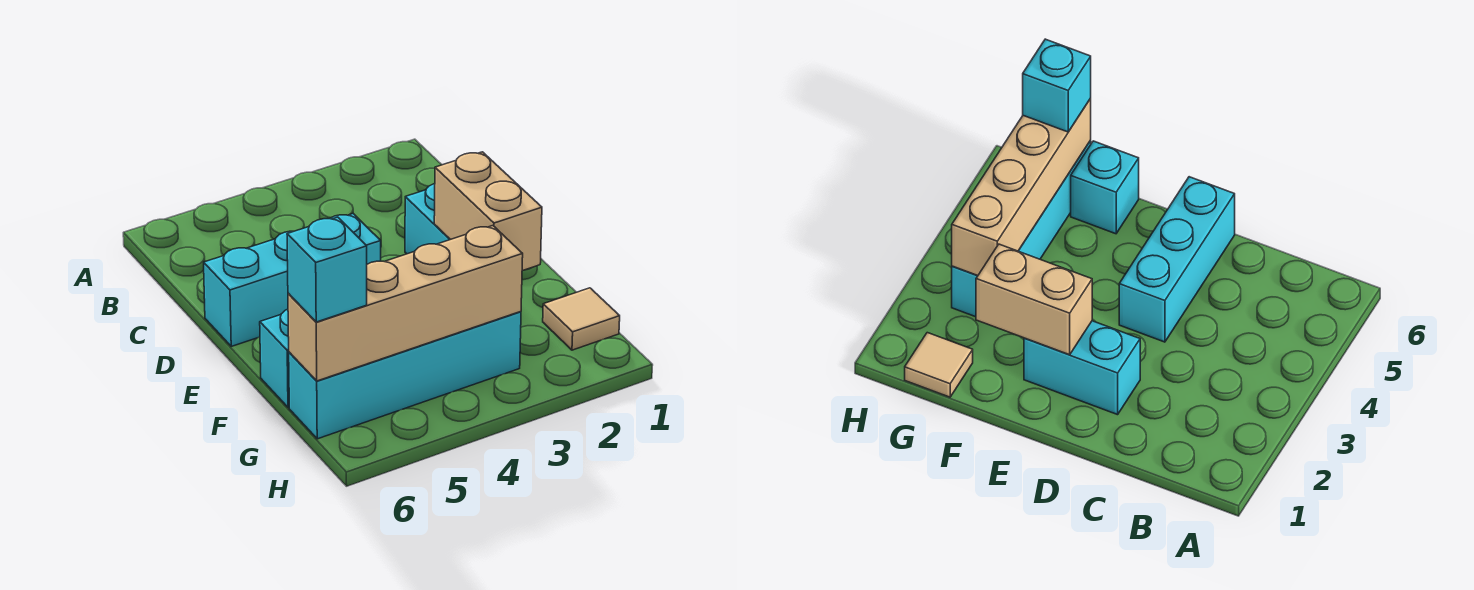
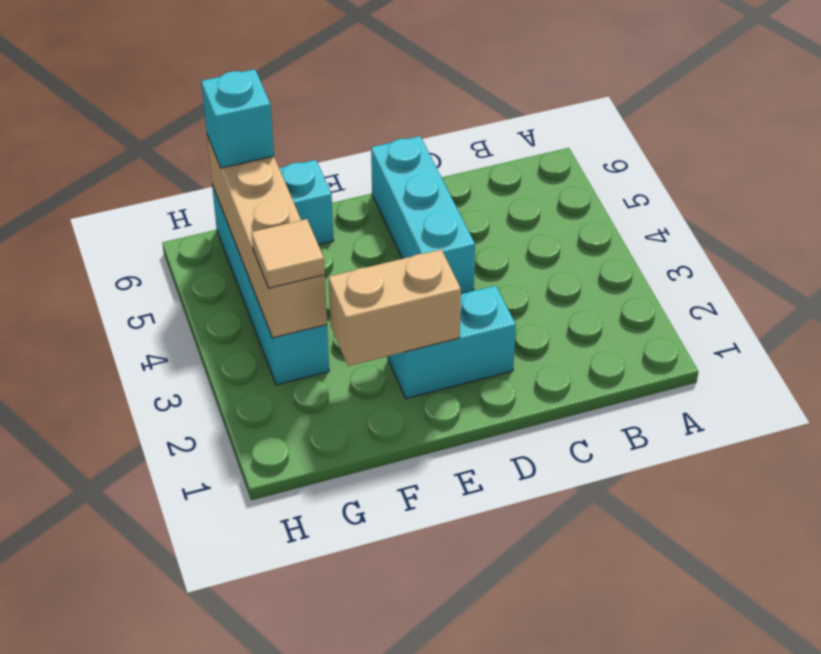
tan tile G1 level 1 -> tan tile G3 level 3

